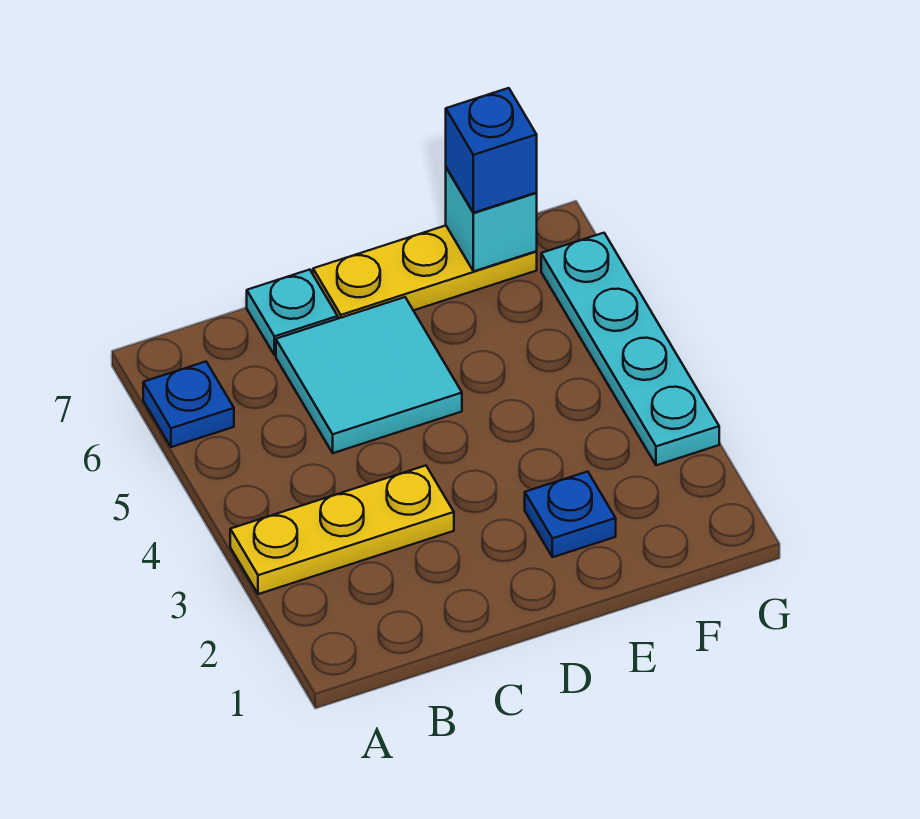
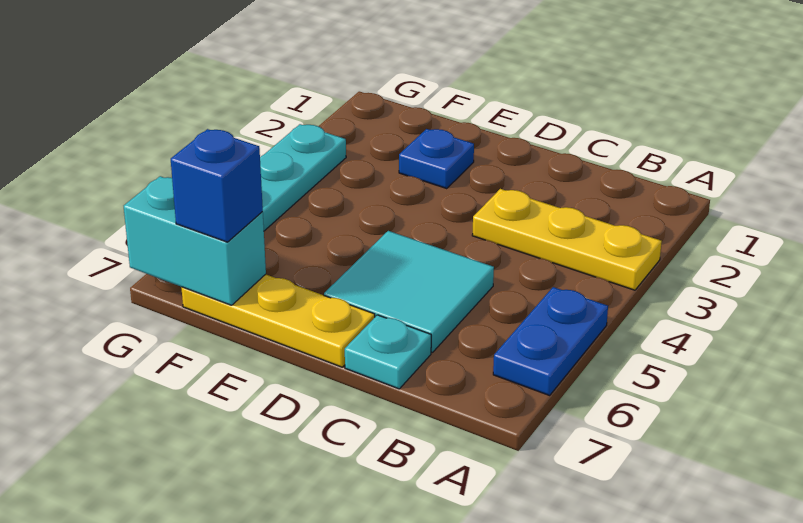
blue plate A6 level 1 -> blue plate A5:A6 level 1
cyan brick F7 level 2 -> cyan brick F7:G7 level 2

